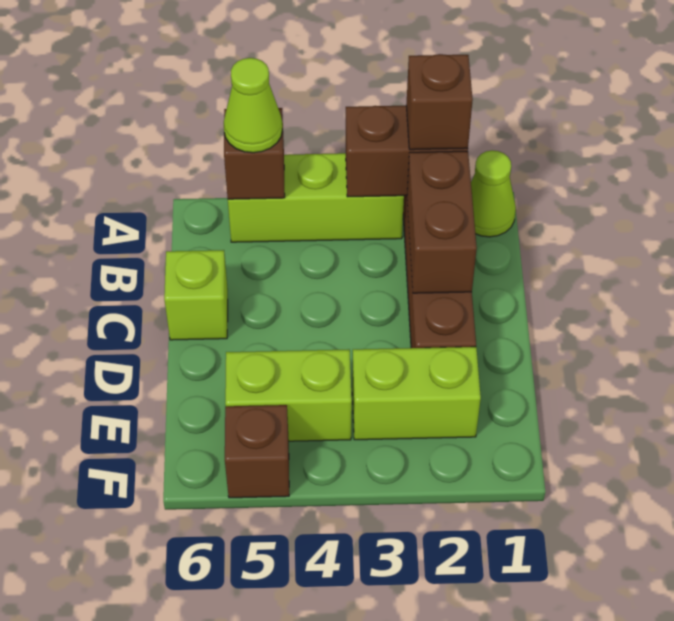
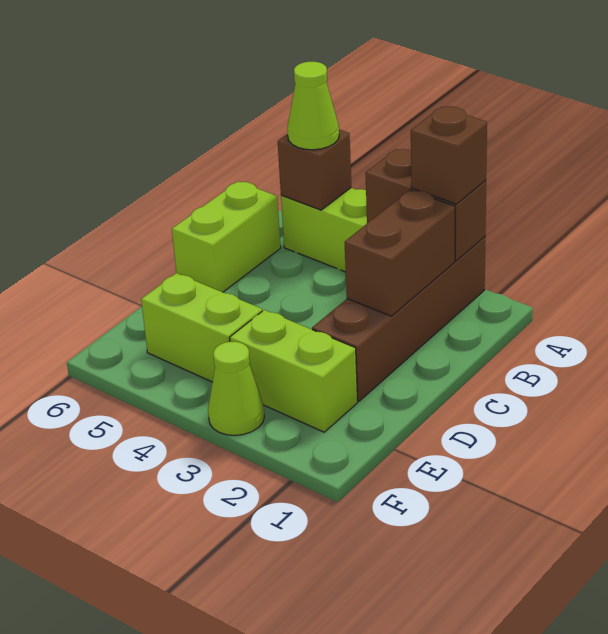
lime cone A1 level 1 -> lime cone F3 level 1
lime brick C6 level 1 -> lime brick B6:C6 level 1
brown brick F5 level 1 -> none

